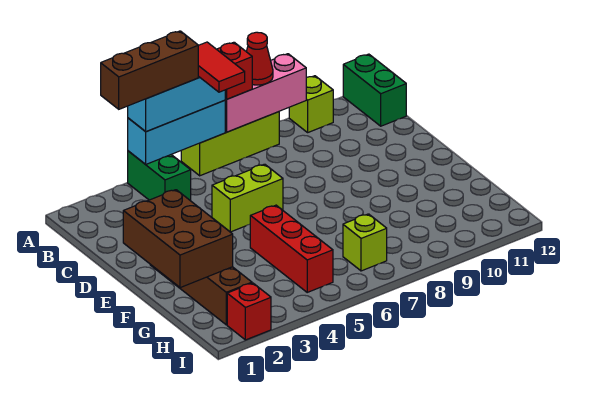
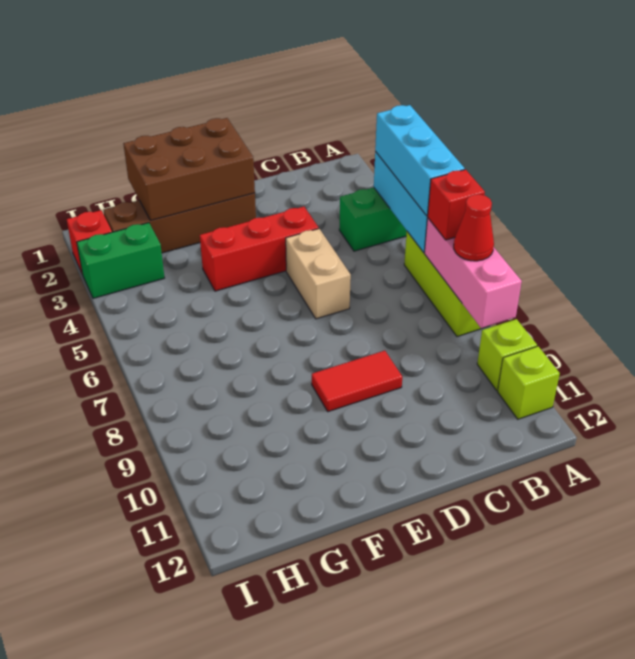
brown brick A3:A5 level 4 -> none
red tile A6:B6 level 4 -> red tile D9:E9 level 1
green brick A12:B12 level 1 -> green brick H3:I3 level 1
lime brick D5:D6 level 1 -> tan brick D5:D6 level 1
red brick F5:H5 level 1 -> red brick D4:F4 level 1
lime brick H7 level 1 -> lime brick A11 level 1

